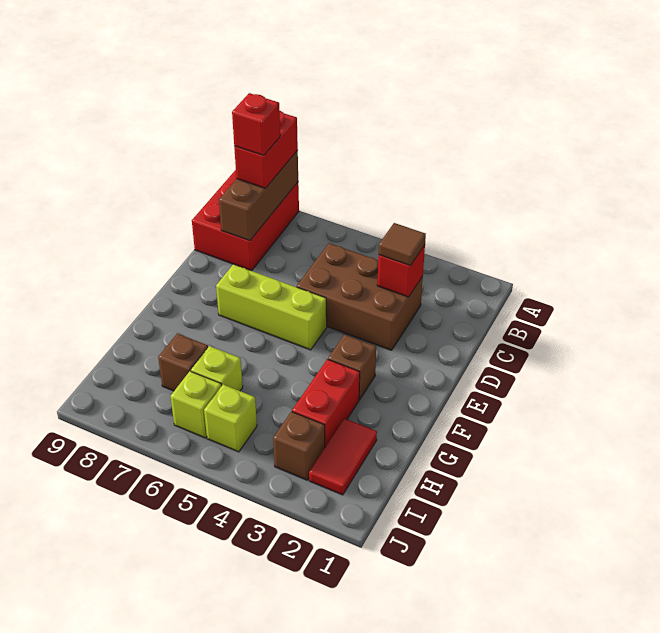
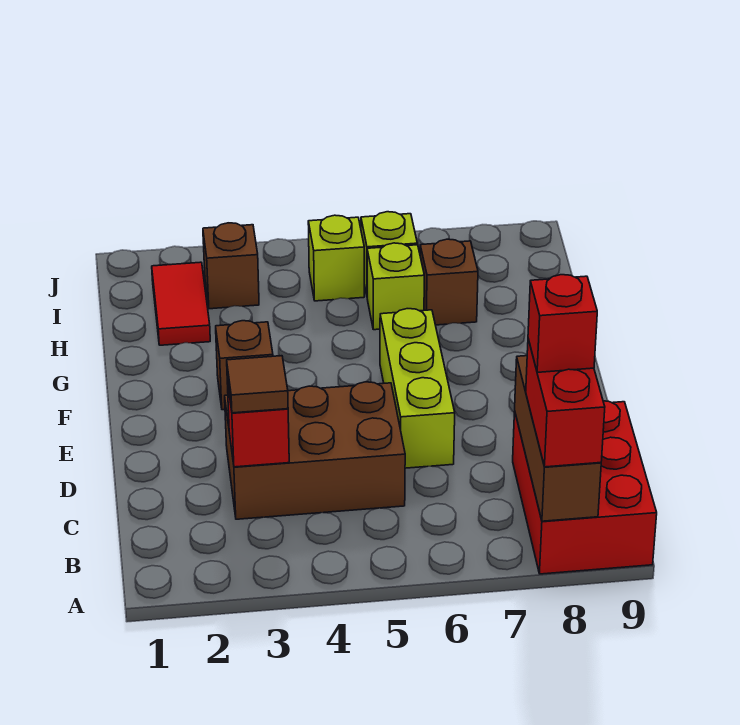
lime brick E5:E7 level 1 -> lime brick D6:F6 level 1
red brick G3:H3 level 1 -> none

